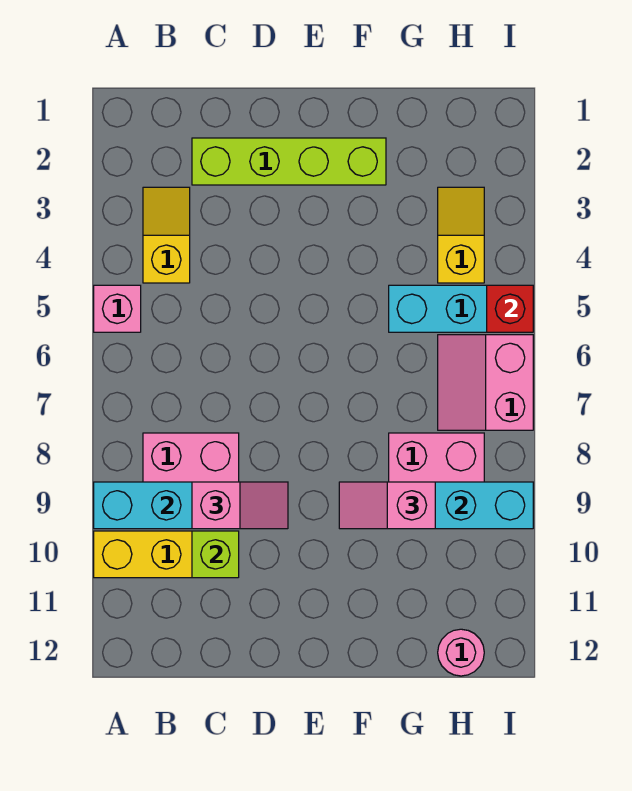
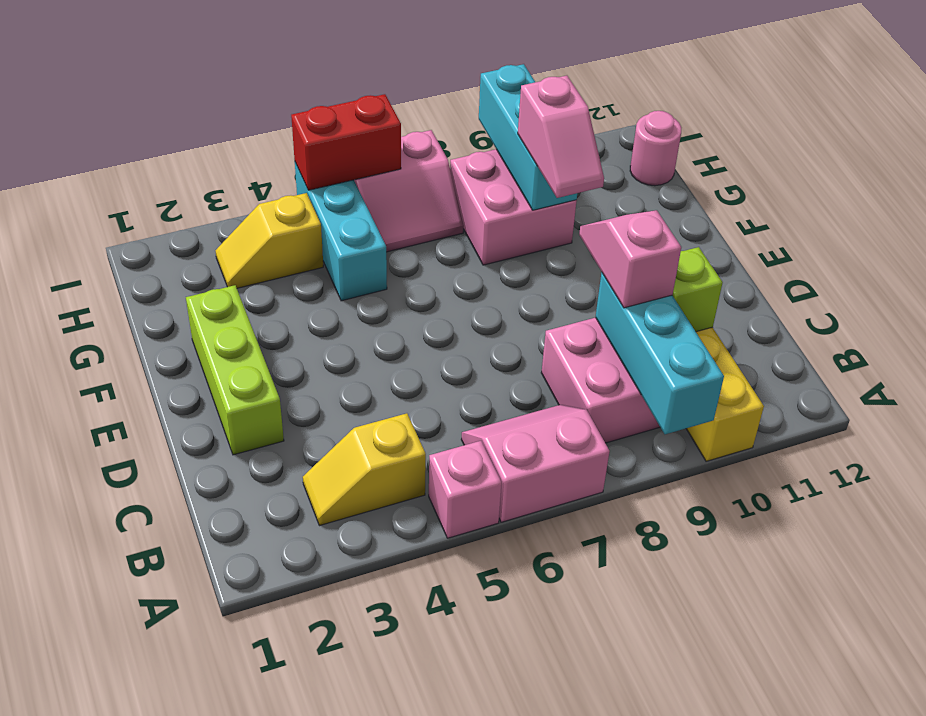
none -> pink slope A6:B7 level 1 top A
lime brick C2:F2 level 1 -> lime brick D2:F2 level 1
red brick I5 level 2 -> red brick I5:I6 level 2

